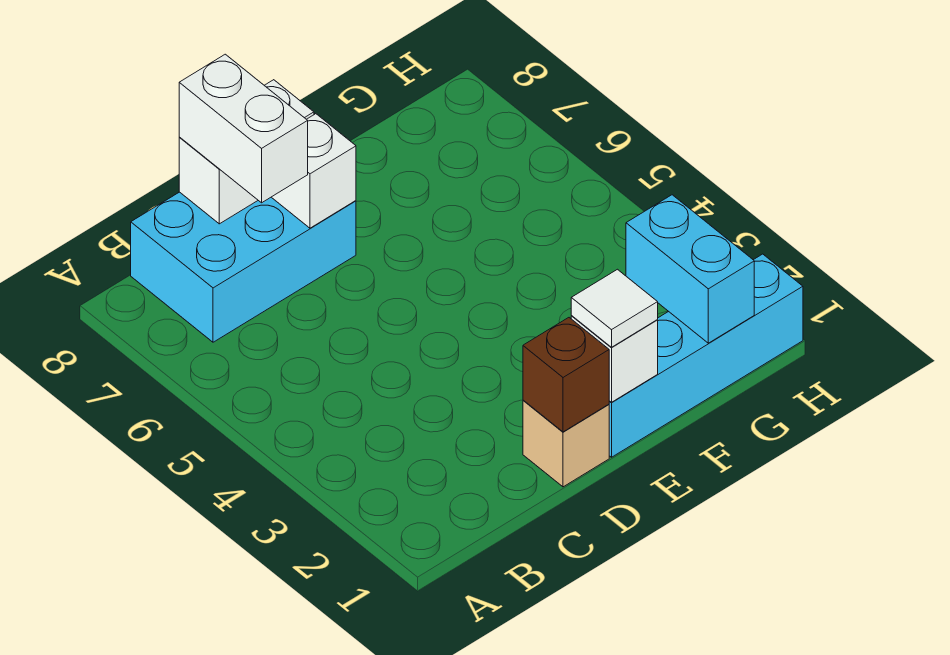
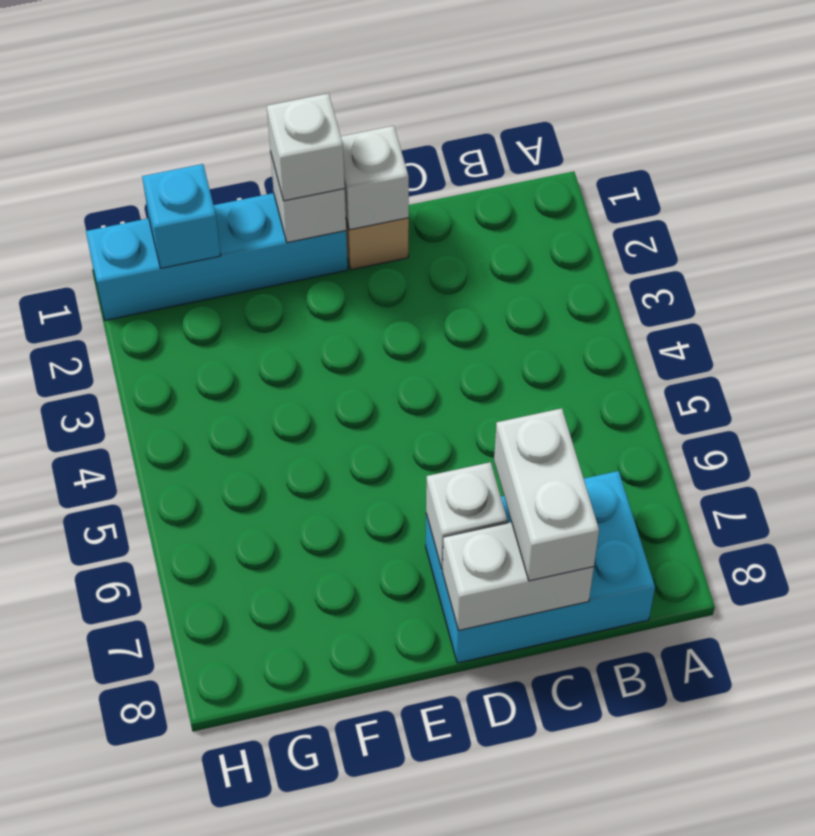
brown brick D1 level 2 -> white brick D1 level 2
white tile E1 level 3 -> white brick E1 level 3
cyan brick G1:G2 level 2 -> cyan brick G1 level 2

